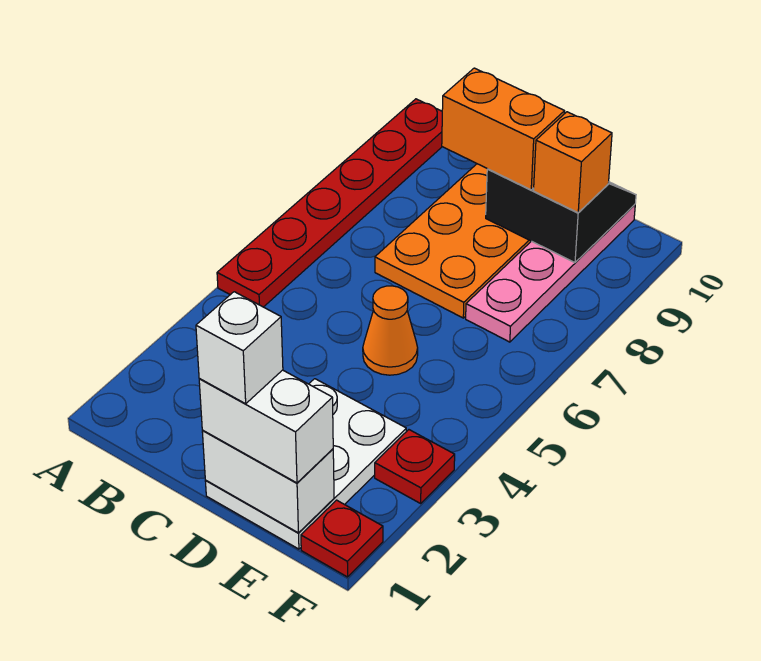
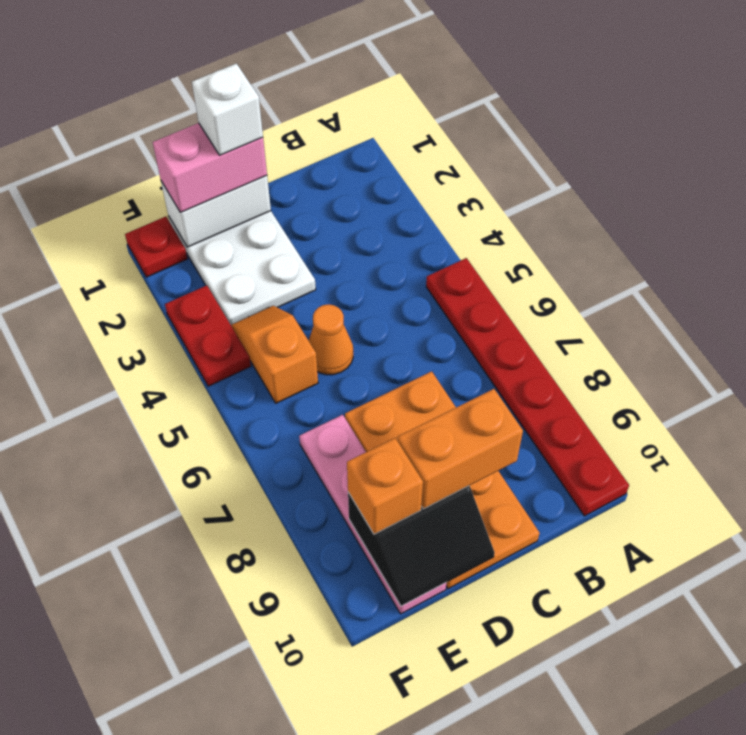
white brick D1:E1 level 3 -> pink brick D1:E1 level 3
none -> orange slope E4:E5 level 1 top 5
red plate F3 level 1 -> red plate F3:F4 level 1

